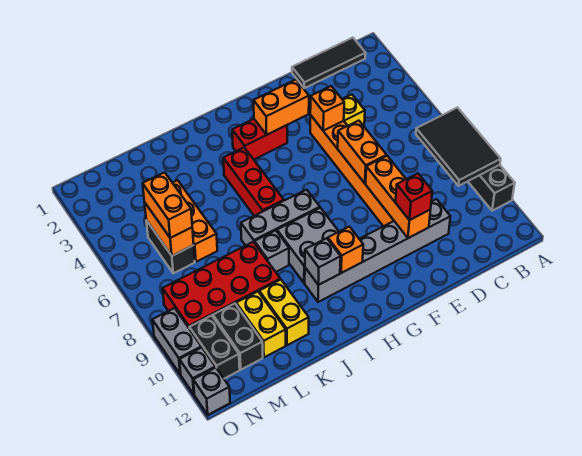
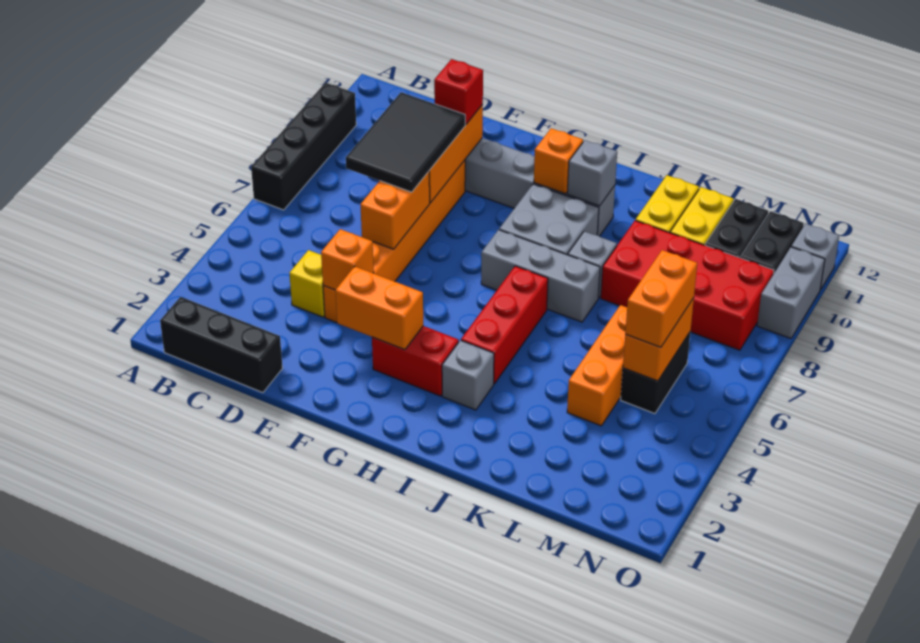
black tile A7:B9 level 2 -> black tile D7:E9 level 3
black tile B1:D1 level 1 -> black brick B1:D1 level 1
grey brick O12 level 1 -> grey brick I3 level 1

